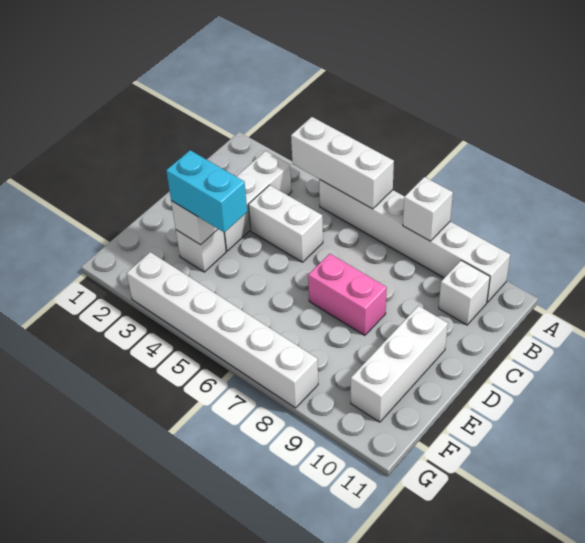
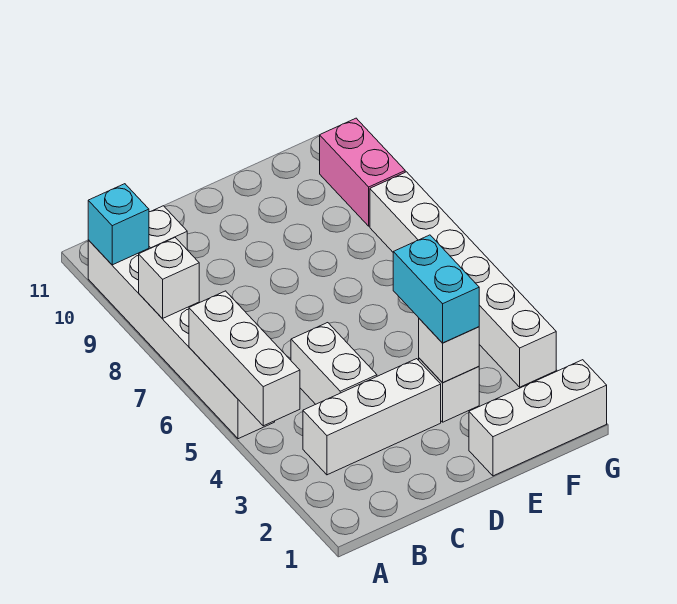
none -> cyan brick A10 level 2
pink brick D7:D8 level 1 -> pink brick G9:G10 level 1
white brick D10:F10 level 1 -> white brick E1:G1 level 1

